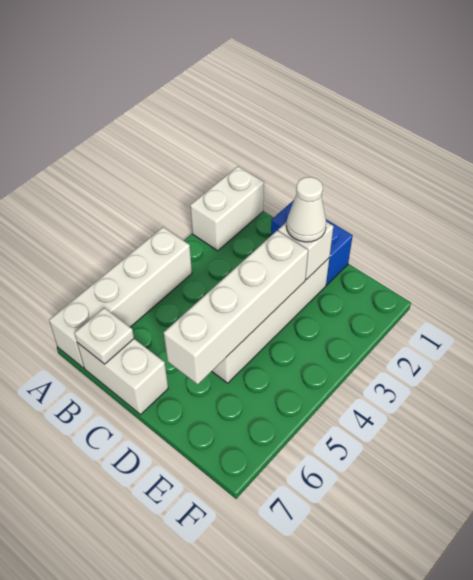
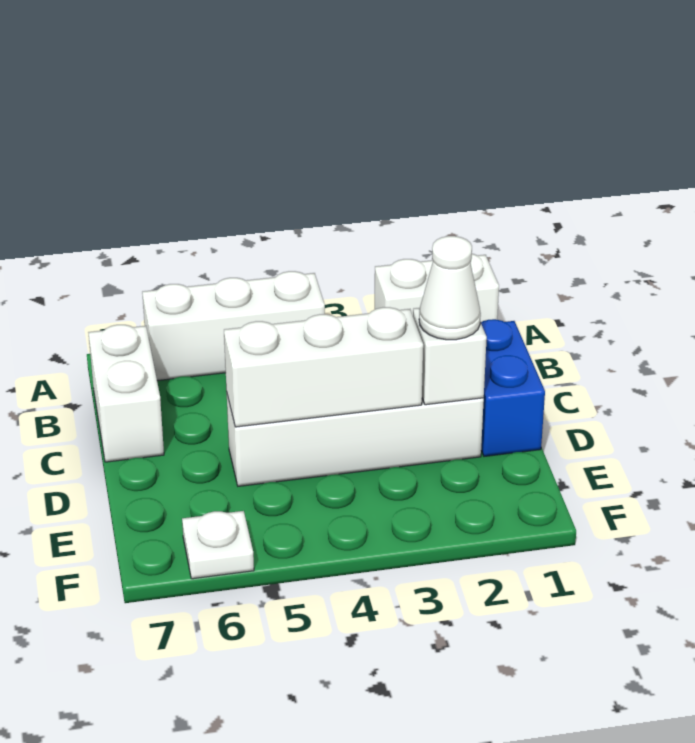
white brick A4:A7 level 1 -> white brick A4:A6 level 1
white plate B7 level 2 -> white plate F6 level 1
white brick D3:D6 level 2 -> white brick D3:D5 level 2

